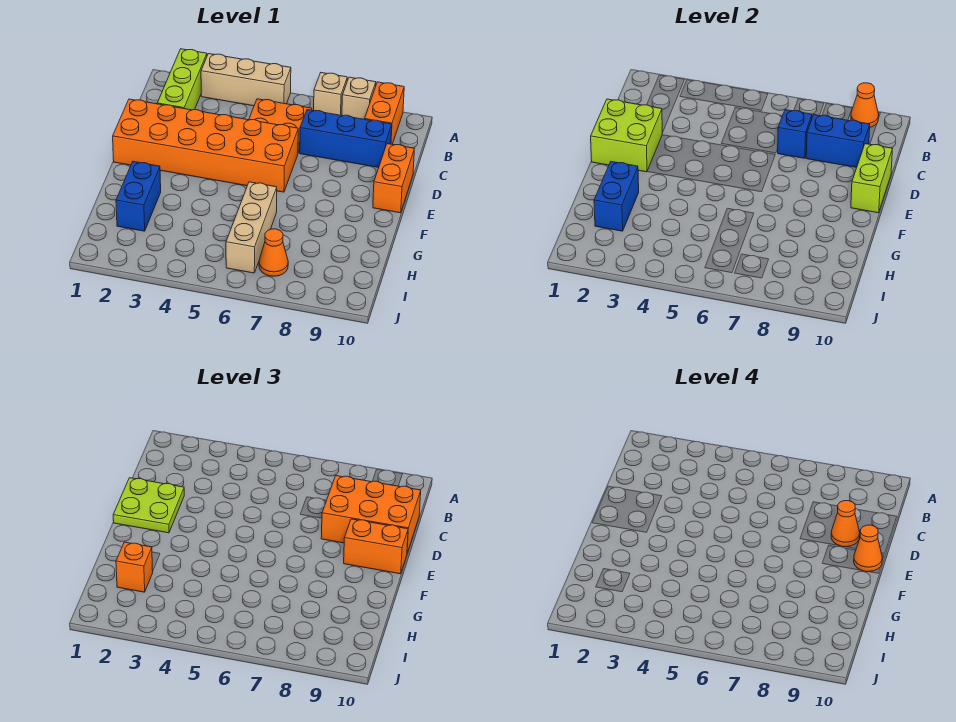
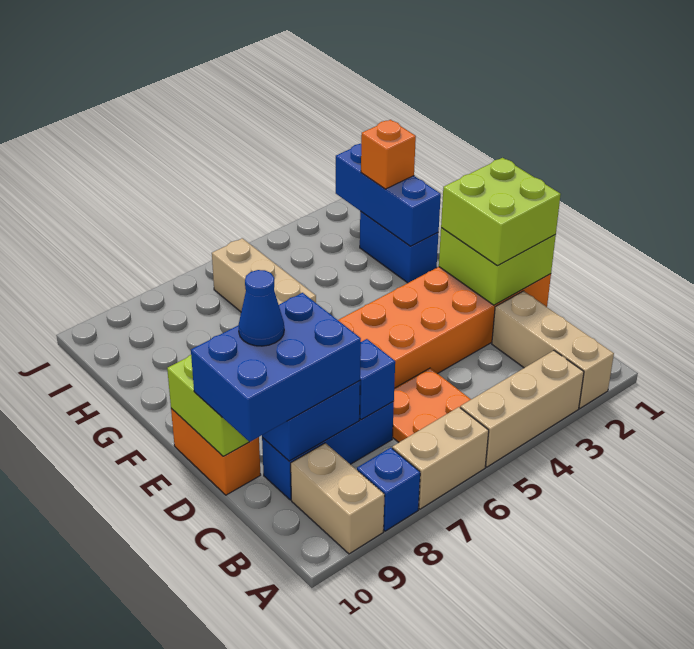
lime brick A2:C2 level 1 -> tan brick A2:C2 level 1
tan brick A7 level 1 -> tan brick A6:A7 level 1
tan brick A8 level 1 -> blue brick A8 level 1
orange brick A9:B9 level 1 -> tan brick A9:B9 level 1
orange cone A9 level 2 -> none
orange brick C8:D10 level 3 -> blue brick C8:D10 level 3
lime plate D1:E2 level 3 -> lime brick D1:E2 level 3
orange cone D9 level 4 -> blue cone D9 level 4
orange brick E9:E10 level 3 -> none
orange cone E10 level 4 -> none
blue brick G2:H2 level 2 -> blue brick G2:I2 level 2
orange cone I7 level 1 -> none

